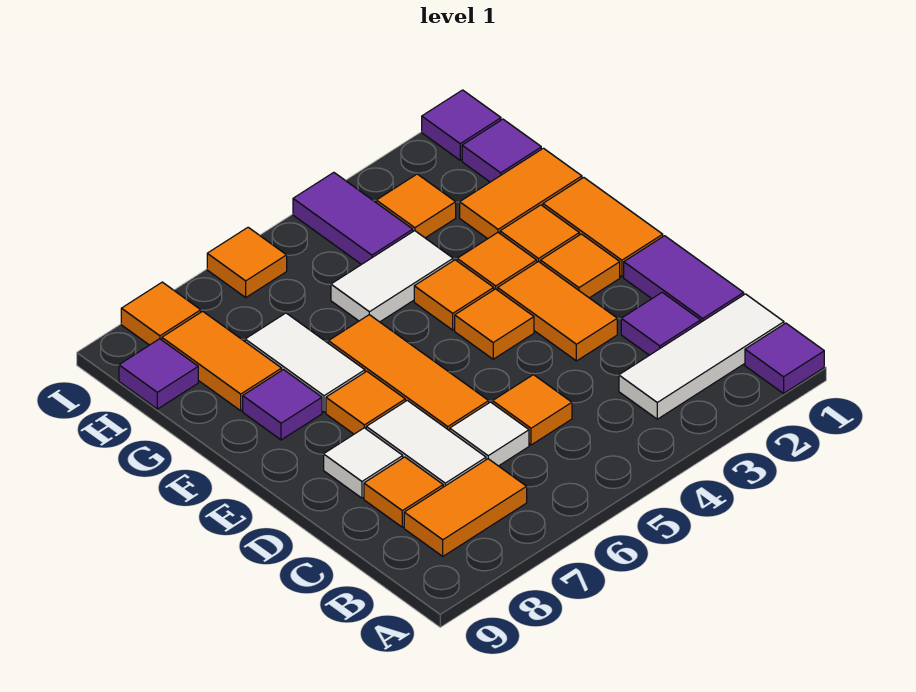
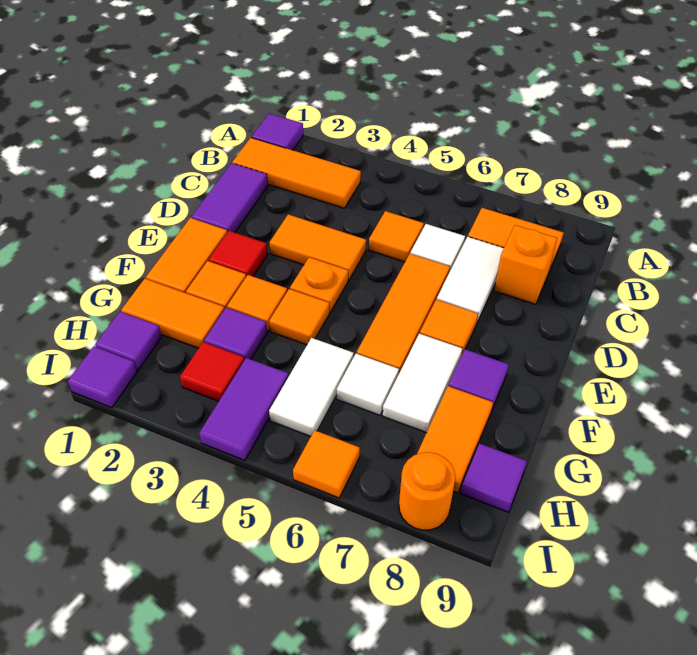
white tile B1:B3 level 1 -> orange tile B1:B3 level 1
purple tile C2 level 1 -> purple tile G3 level 1
orange tile C8 level 1 -> orange brick C8 level 1
orange tile D3:E3 level 1 -> orange tile D3:D4 level 1
white tile D8 level 1 -> white tile G6 level 1
orange tile E2 level 1 -> red tile E2 level 1
orange tile E4 level 1 -> orange plate E4 level 1
white tile G4:G5 level 1 -> white tile G5:H5 level 1
orange tile H3 level 1 -> red tile H3 level 1
orange tile I8 level 1 -> orange round brick I8 level 1

